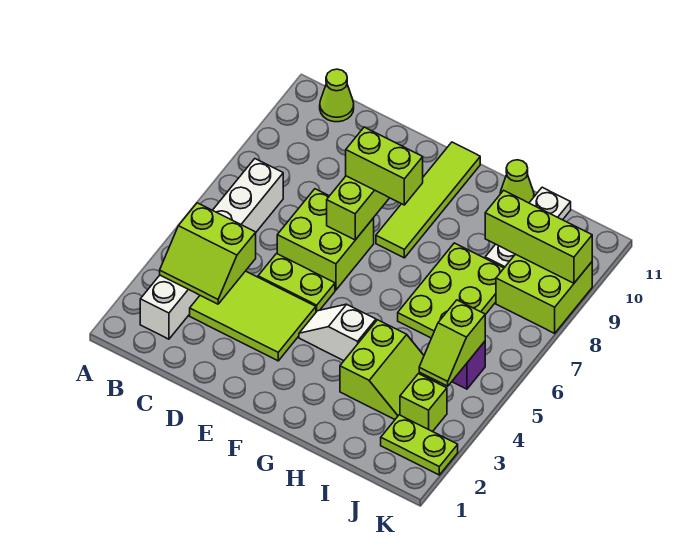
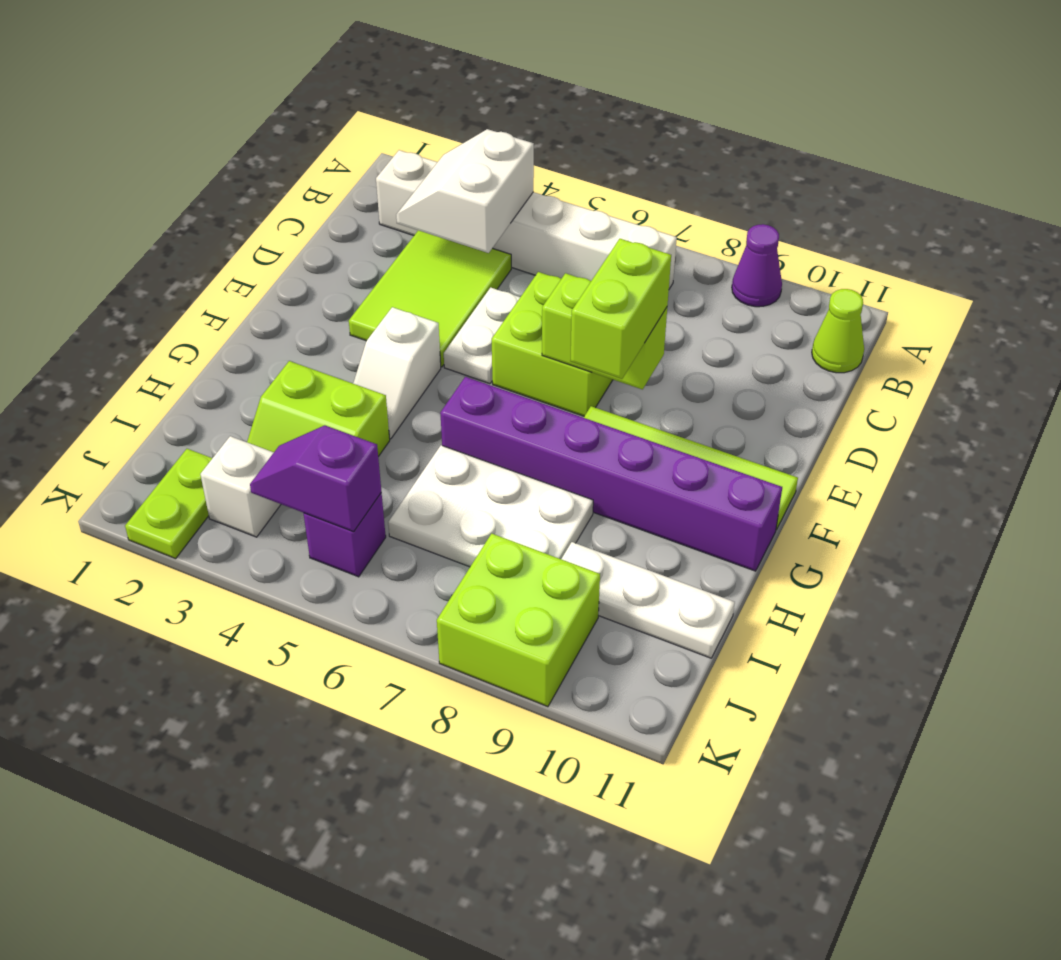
none -> purple cone A9 level 1
lime slope B3:C4 level 2 top 4 -> white slope B3:C4 level 2 top 4
lime plate D5:E5 level 1 -> white plate D5:E5 level 1
white slope F4:G4 level 1 top G -> white slope F4:G4 level 1 top F
none -> purple brick G6:G11 level 1
lime plate H6:I8 level 1 -> white plate H6:I8 level 1
lime cone H11 level 1 -> none
lime brick I9:K9 level 2 -> none
lime brick J3 level 1 -> white brick J3 level 1
lime slope J4:J5 level 2 top 5 -> purple slope J4:J5 level 2 top 5

